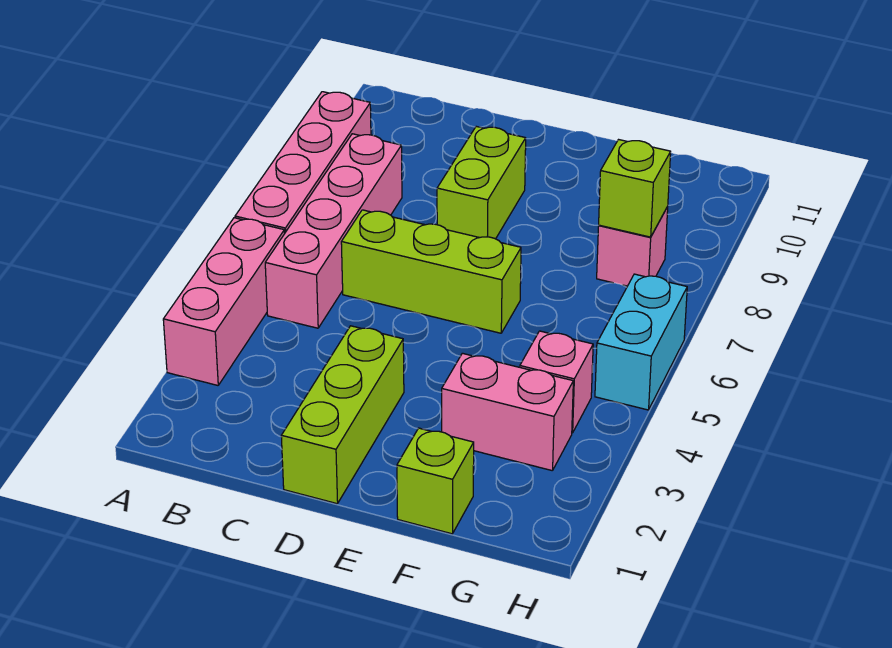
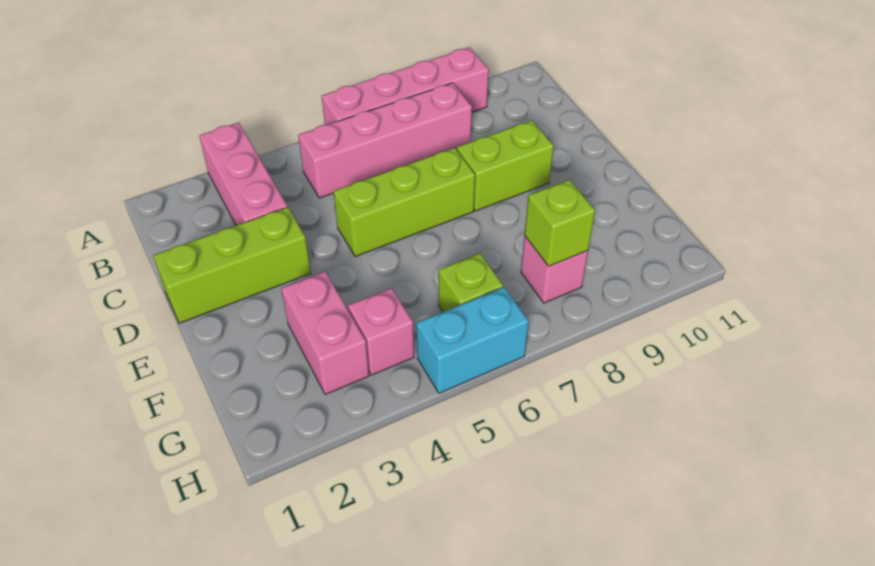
pink brick A3:A5 level 1 -> pink brick A3:C3 level 1
lime brick C6:E6 level 1 -> lime brick D5:D7 level 1
lime brick F1 level 1 -> lime brick G6 level 1

